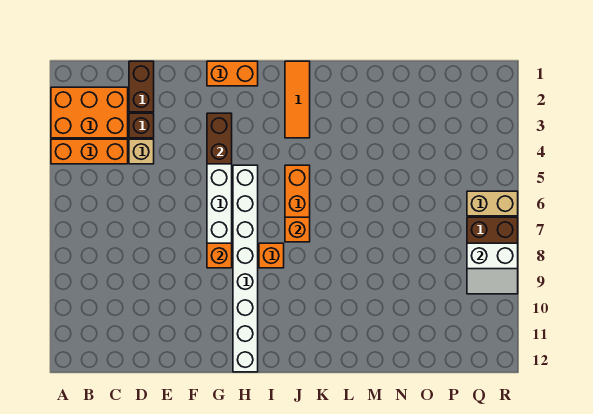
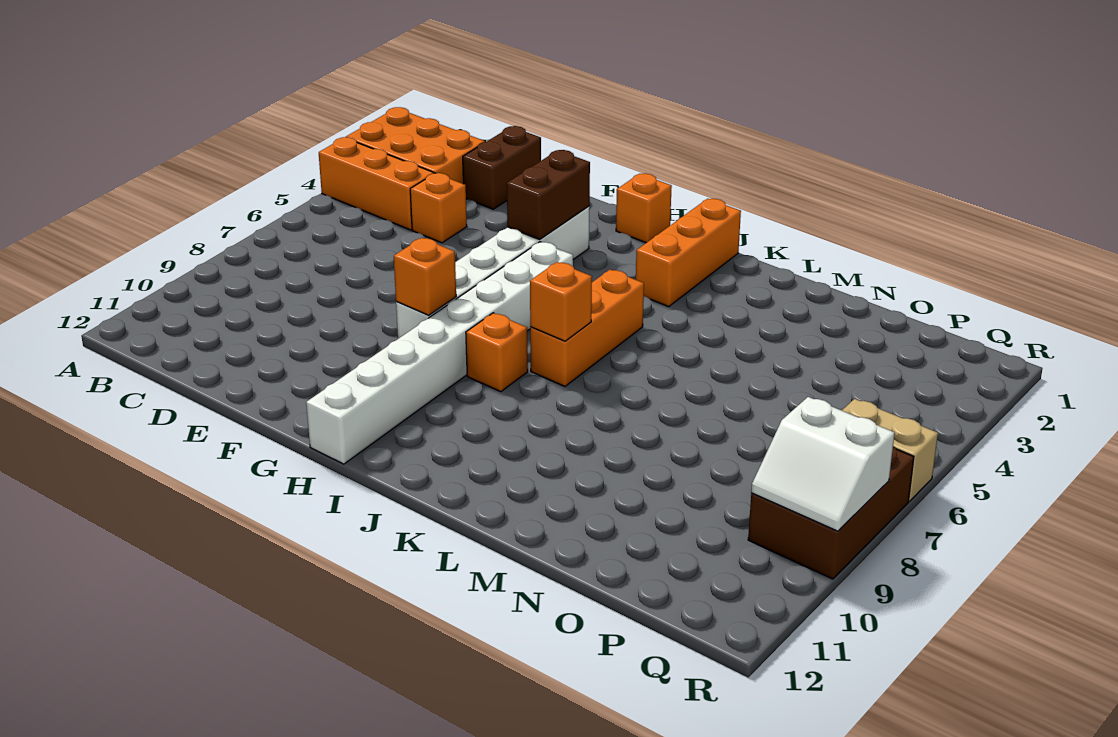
brown brick D3 level 1 -> none
tan brick D4 level 1 -> orange brick D4 level 1
orange brick G1:H1 level 1 -> orange brick H1 level 1
orange tile J1:J3 level 1 -> orange brick J1:J3 level 1

